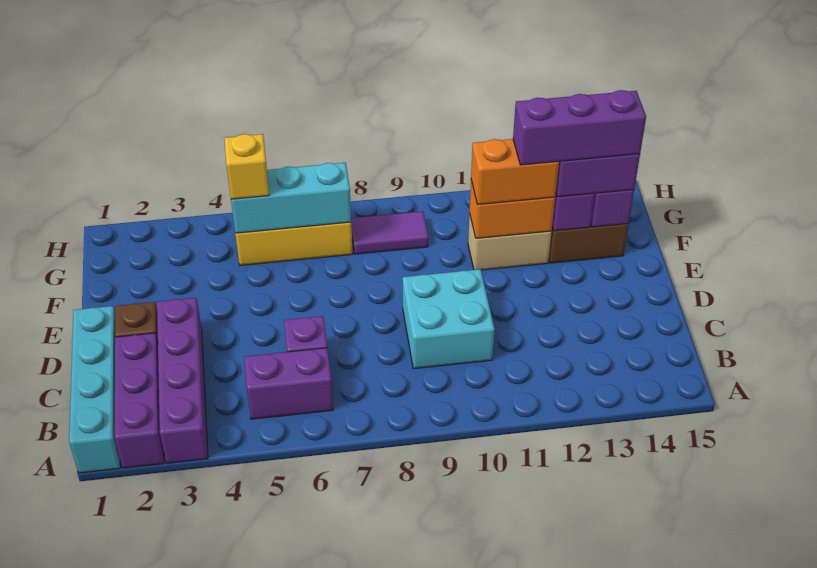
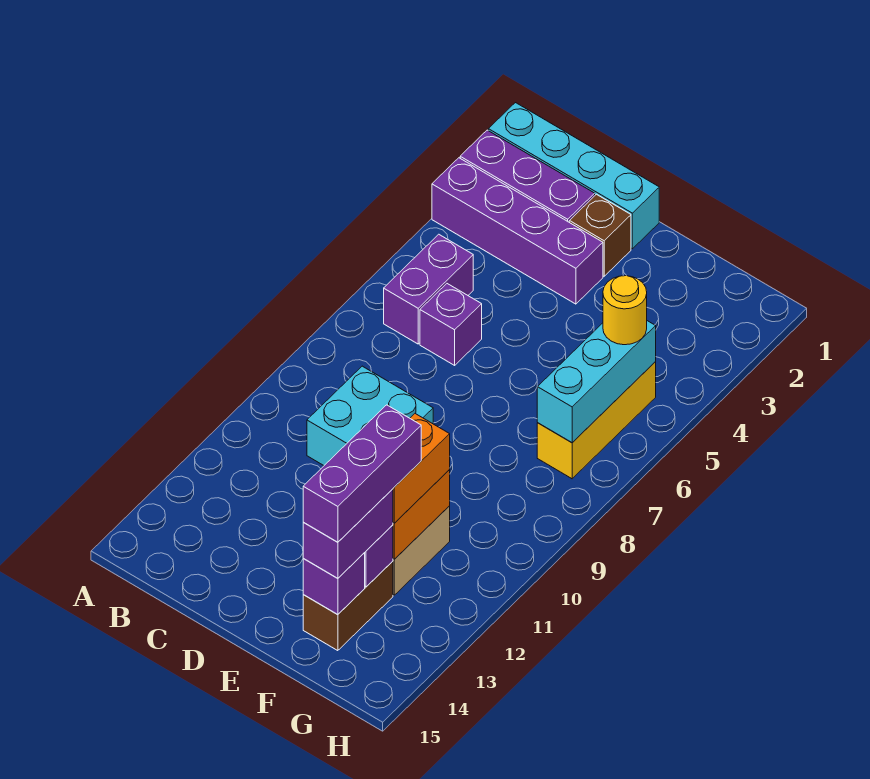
yellow brick G5 level 3 -> yellow round brick G5 level 3
purple tile G8:G9 level 1 -> none

